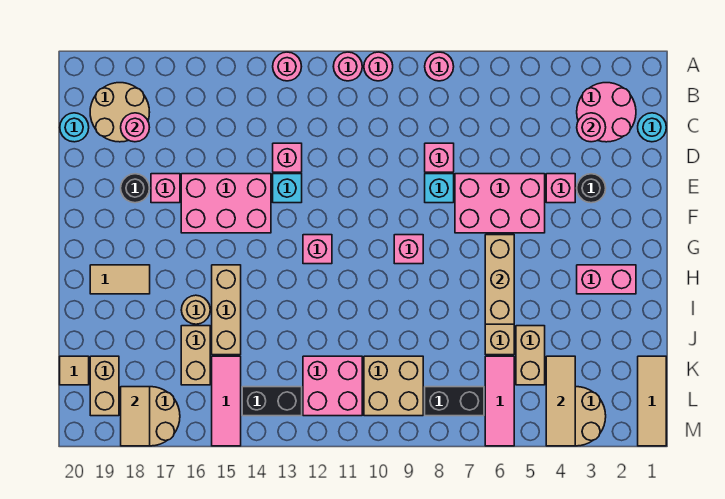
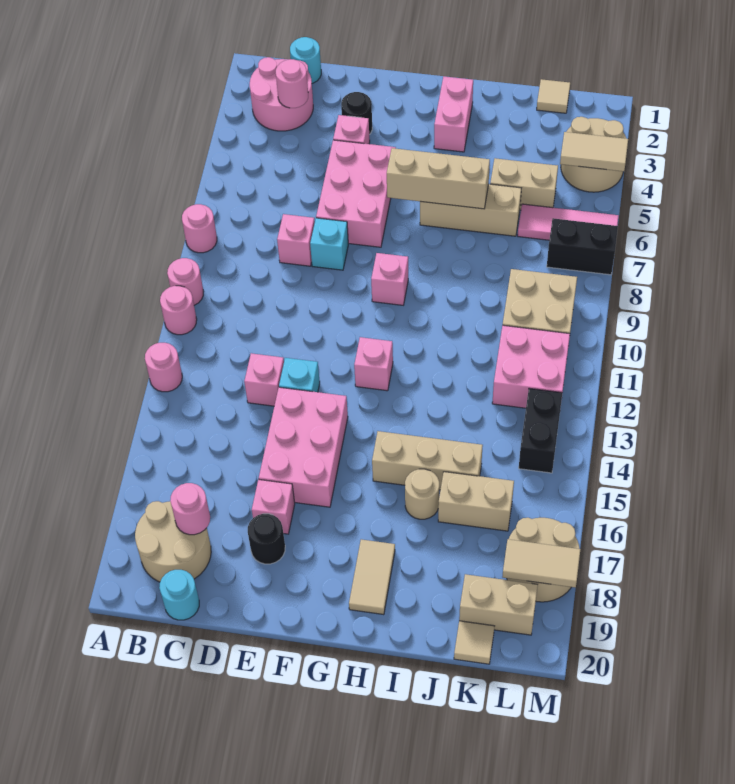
tan tile K1:M1 level 1 -> tan tile K1 level 1
tan tile K4:M4 level 2 -> tan tile L4:M4 level 2
pink tile K15:M15 level 1 -> none
black brick L7:L8 level 1 -> black brick L7:M7 level 1

